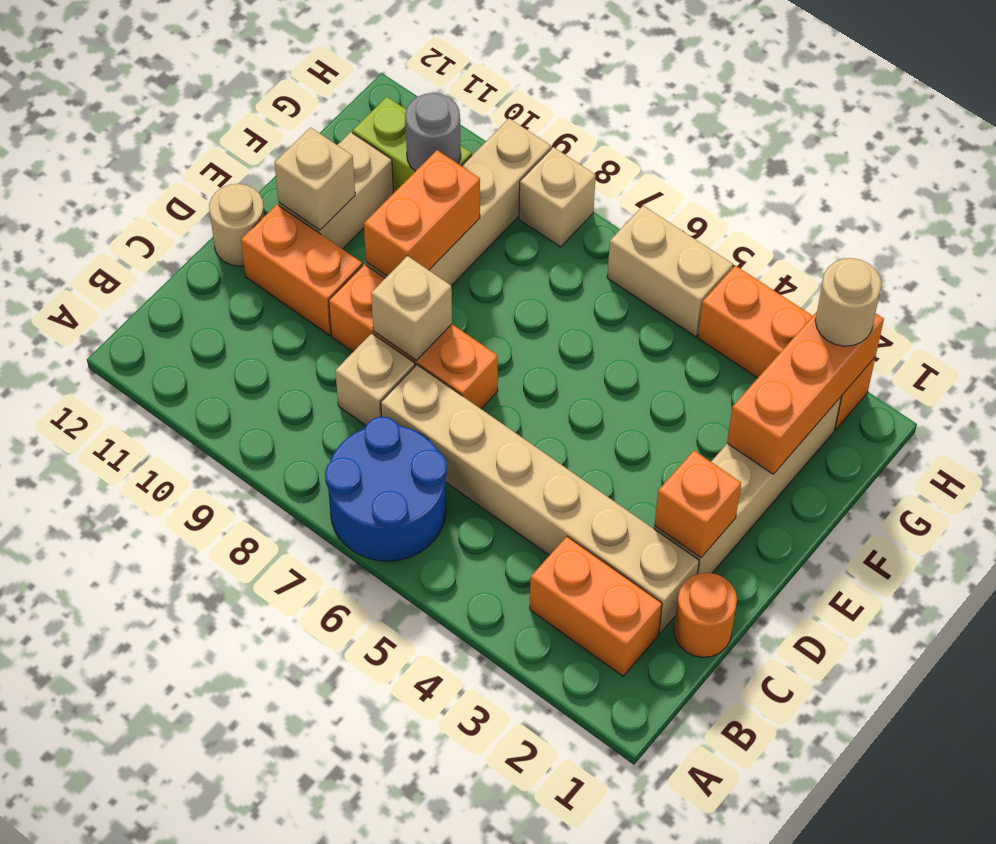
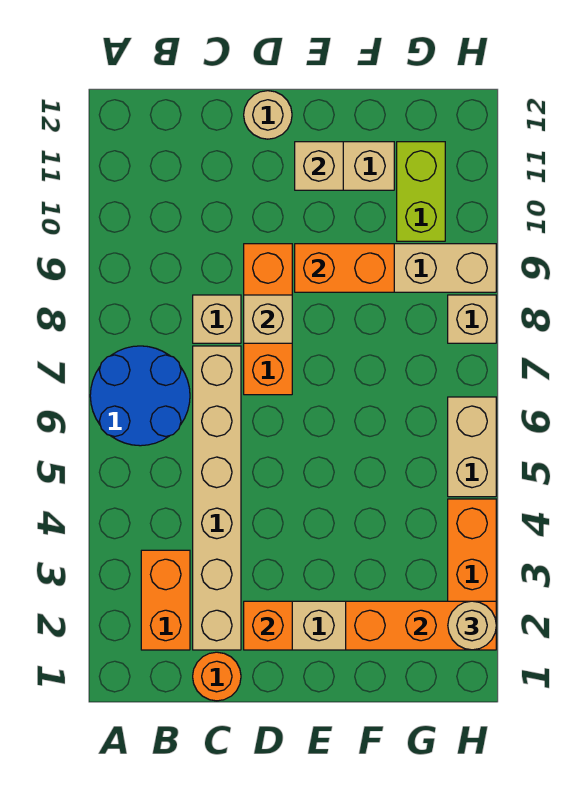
orange brick D10:D11 level 1 -> none
grey round brick G10 level 2 -> none

